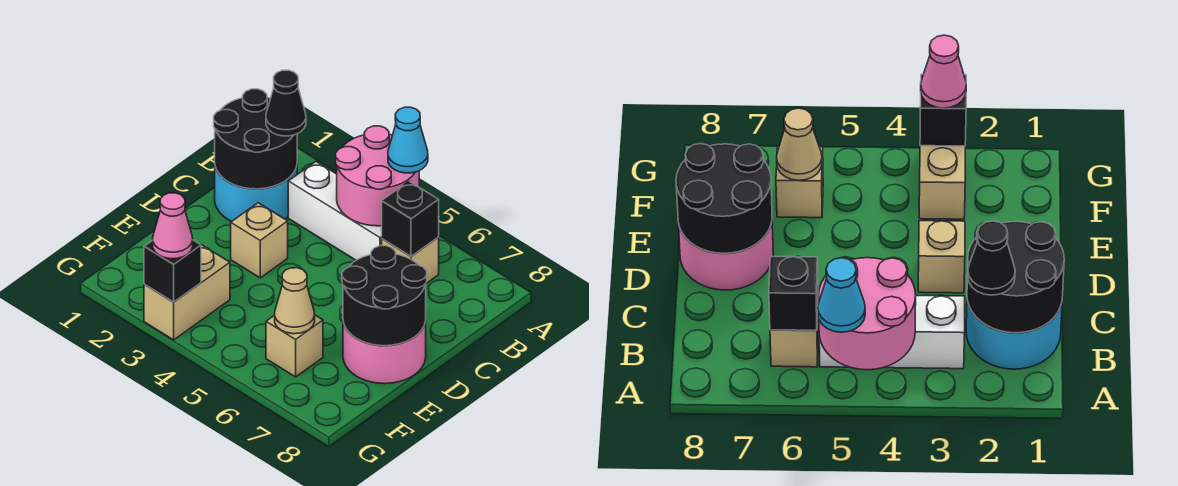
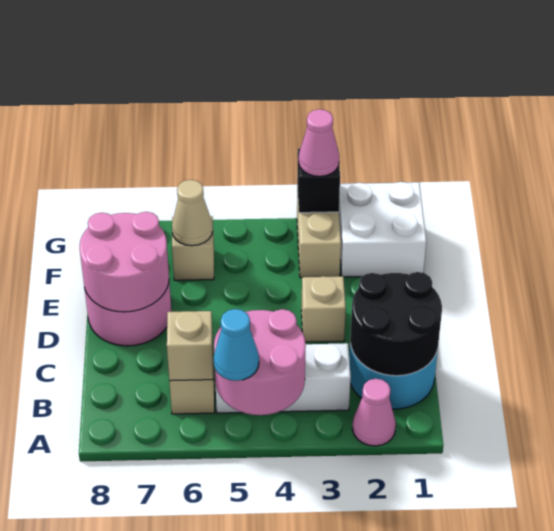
none -> pink cone A2 level 1
black cone B2 level 3 -> none
black brick B6 level 2 -> tan brick B6 level 2
black round brick D7:E8 level 2 -> pink round brick D7:E8 level 2
none -> white brick F1:G2 level 1

